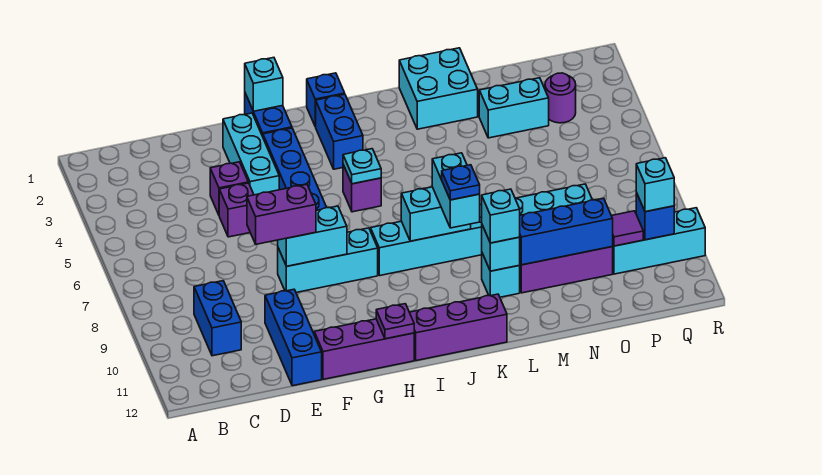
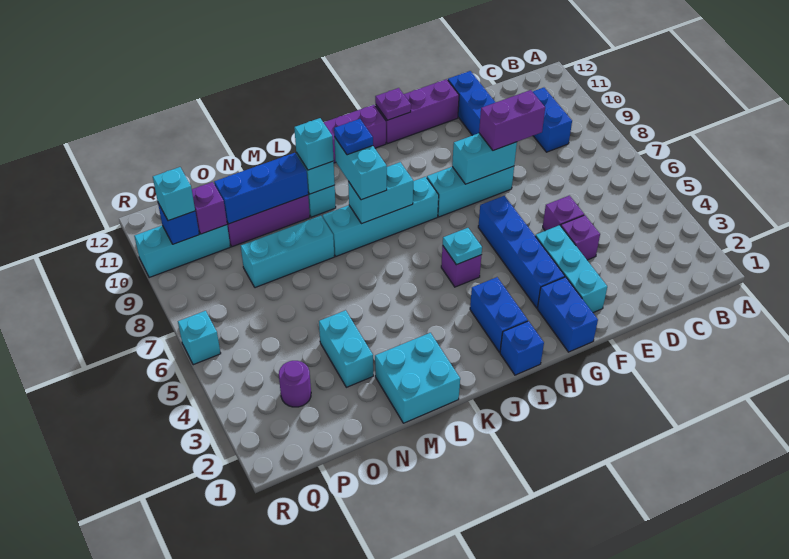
cyan brick G1 level 2 -> cyan brick R6 level 1
cyan brick N3:O3 level 1 -> cyan brick N3:N4 level 1
purple tile P10 level 2 -> purple brick P10 level 2

